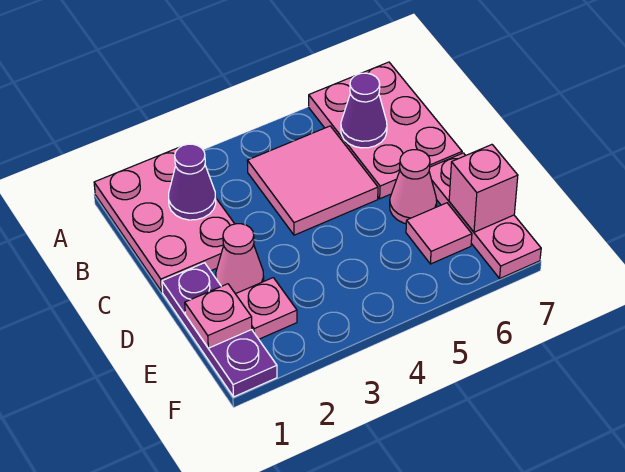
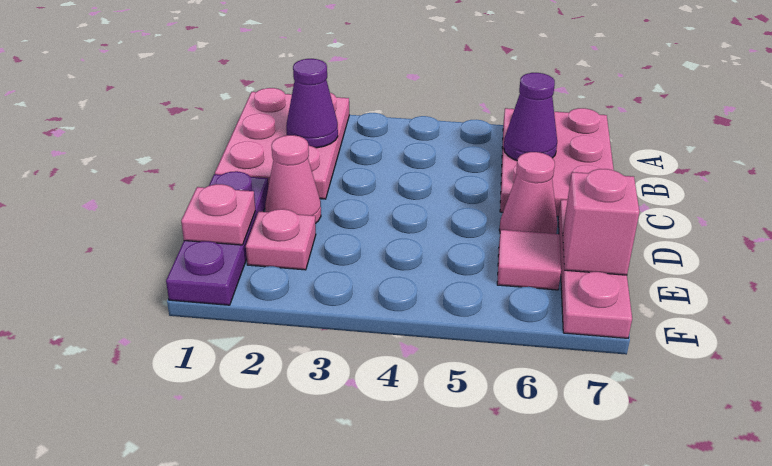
pink tile B4:C5 level 1 -> none

